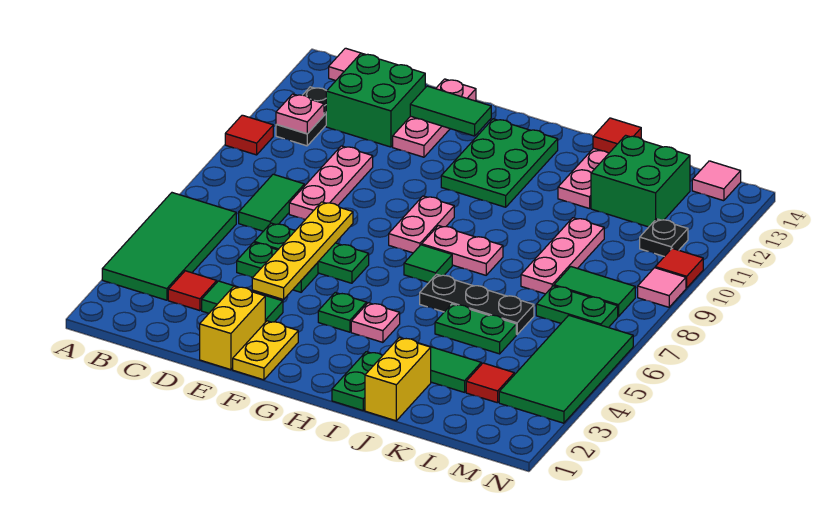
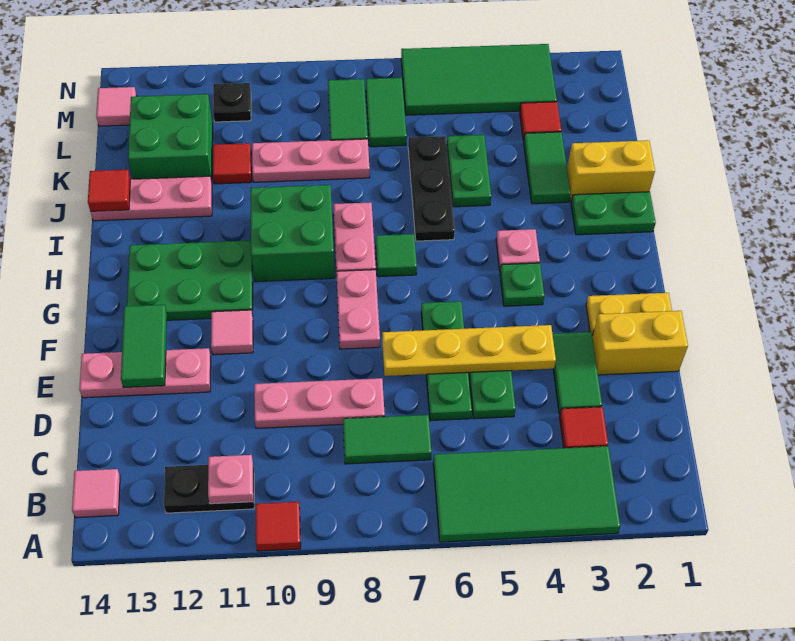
green brick C12:D13 level 1 -> green brick H9:I10 level 1
pink plate G8:G9 level 1 -> pink plate F8:G8 level 1
green plate L7:M7 level 1 -> green tile L7:M7 level 1
pink tile N9 level 1 -> pink tile F11 level 1
red tile N10 level 1 -> red tile K11 level 1

